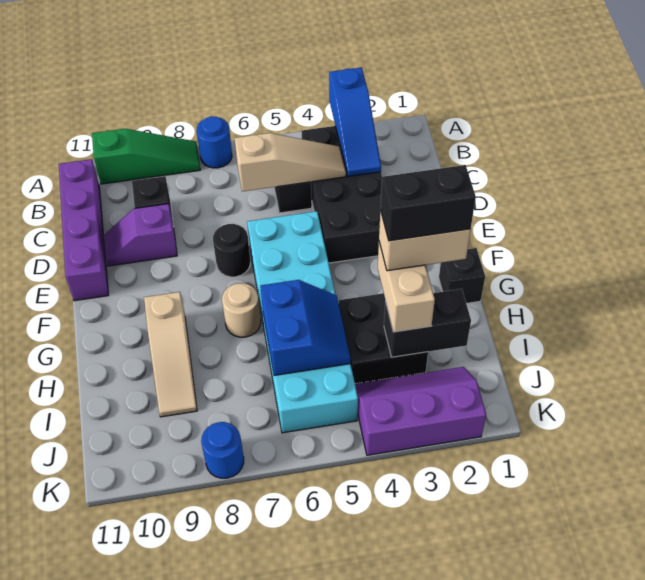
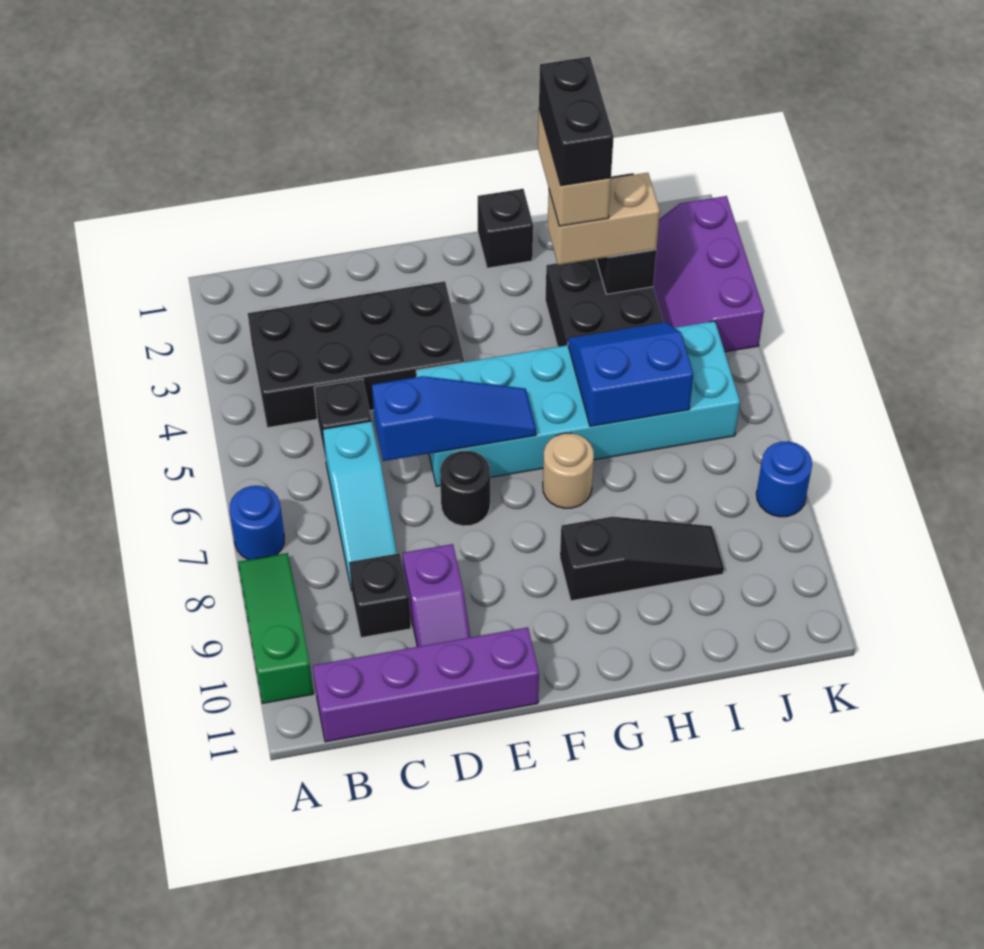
blue slope A3:C3 level 2 top A -> blue slope D6:F6 level 2 top D
tan slope C4:C6 level 2 top 6 -> none
none -> cyan slope C6:C8 level 1 top 6
tan slope G9:I9 level 1 top G -> black slope G9:I9 level 1 top G

